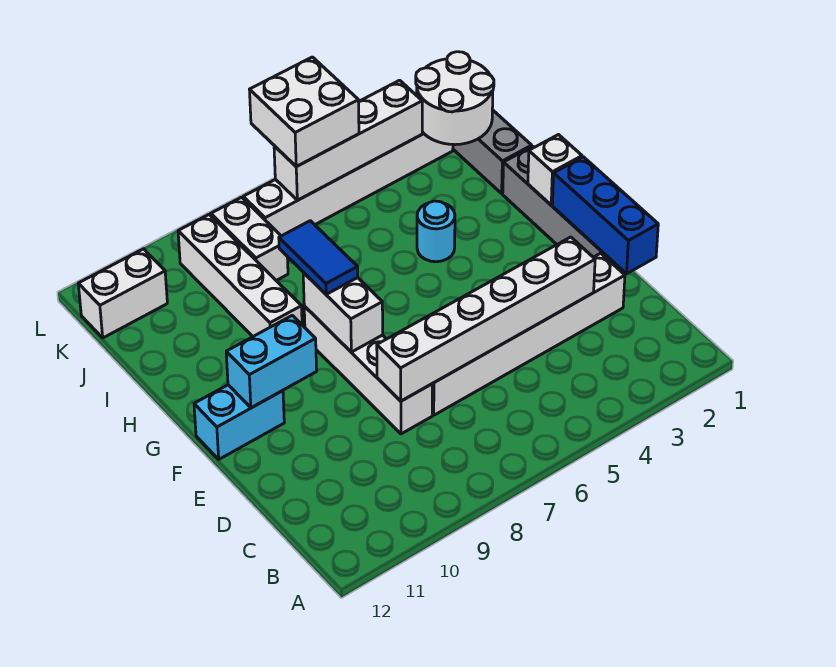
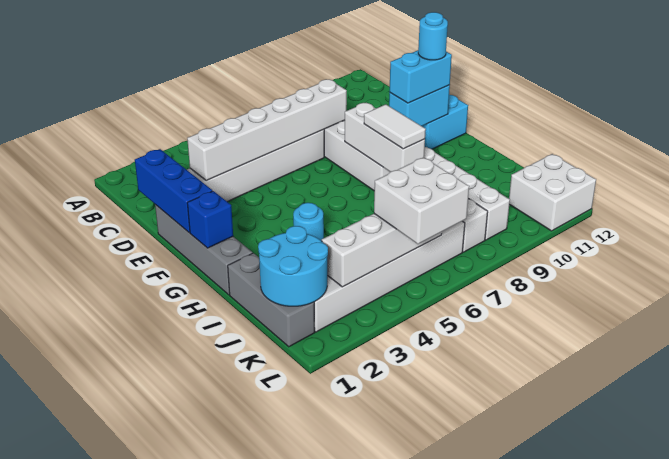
white brick F8:G8 level 2 -> white brick F8:H8 level 2
none -> cyan brick F10:F11 level 3
none -> cyan round brick F11 level 4
white brick G1 level 2 -> blue brick G1 level 2
blue tile G8:H8 level 3 -> white tile G8:H8 level 3
white round brick J1:K2 level 2 -> cyan round brick J1:K2 level 2
white brick K11:K12 level 1 -> white brick K11:L12 level 1

